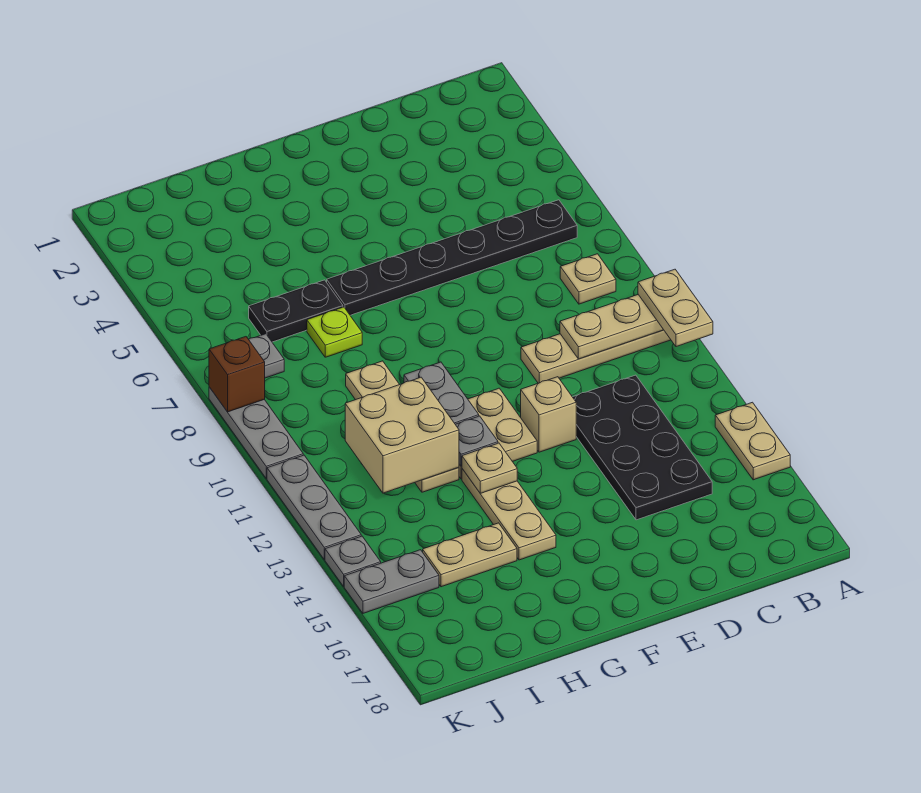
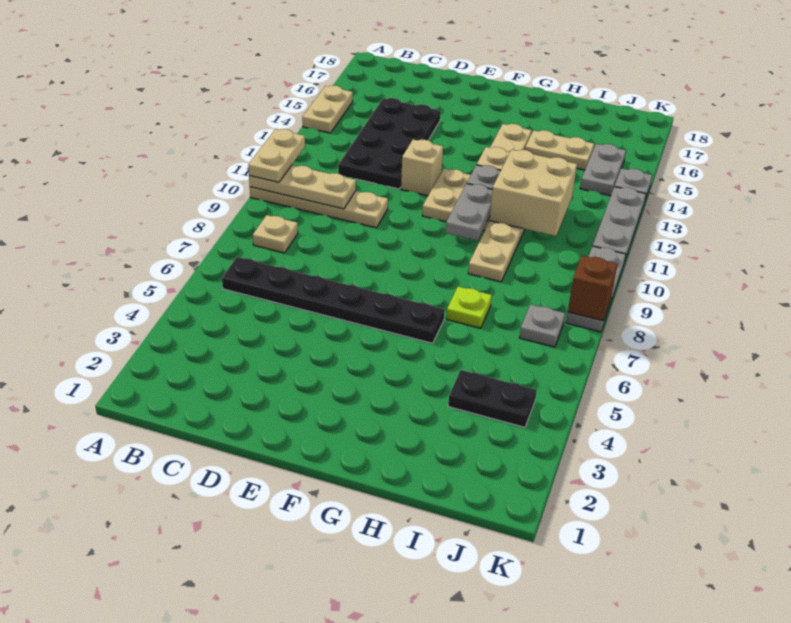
black plate H6:I6 level 1 -> black plate I4:J4 level 1
grey plate J15:K15 level 1 -> grey plate J14:J15 level 1

